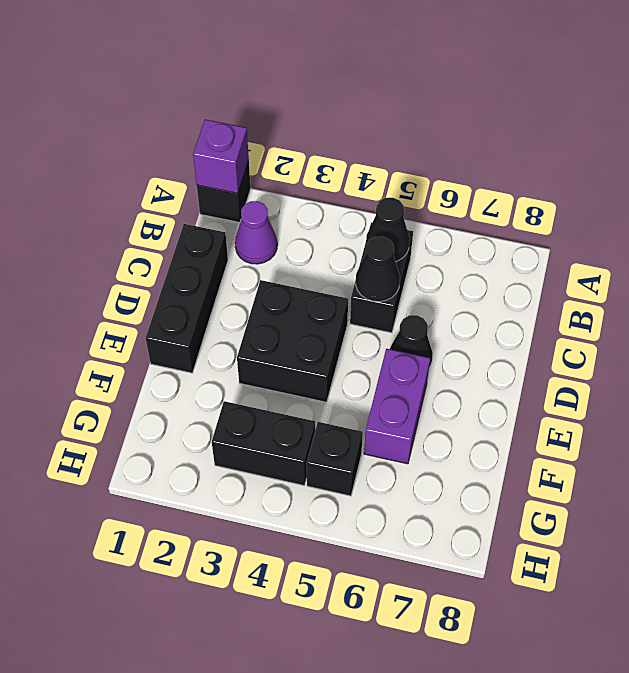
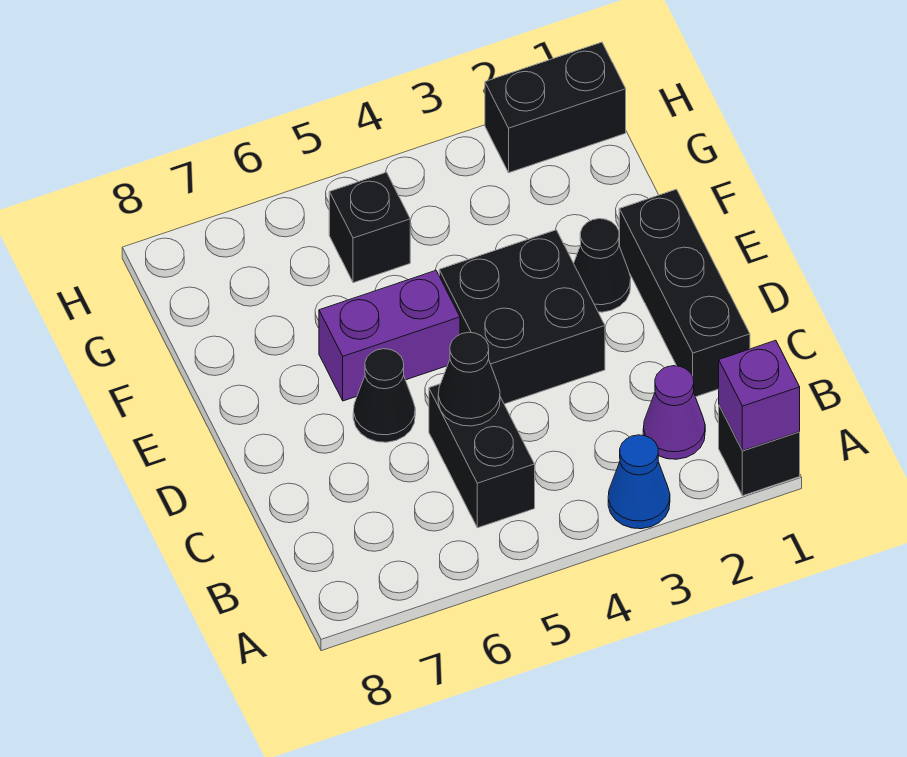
none -> blue cone A3 level 1
black cone B5 level 2 -> black cone E2 level 1
purple brick E6:F6 level 1 -> purple brick E5:E6 level 1
black brick G3:G4 level 1 -> black brick H1:H2 level 1

